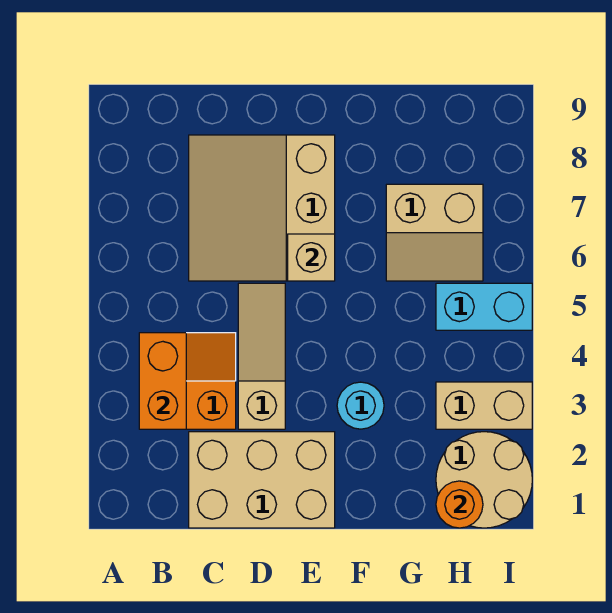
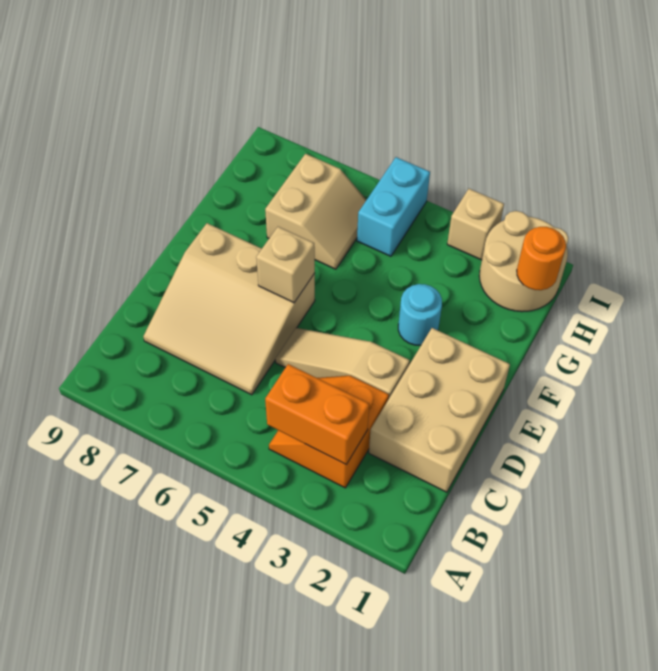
tan brick H3:I3 level 1 -> tan brick I3 level 1

